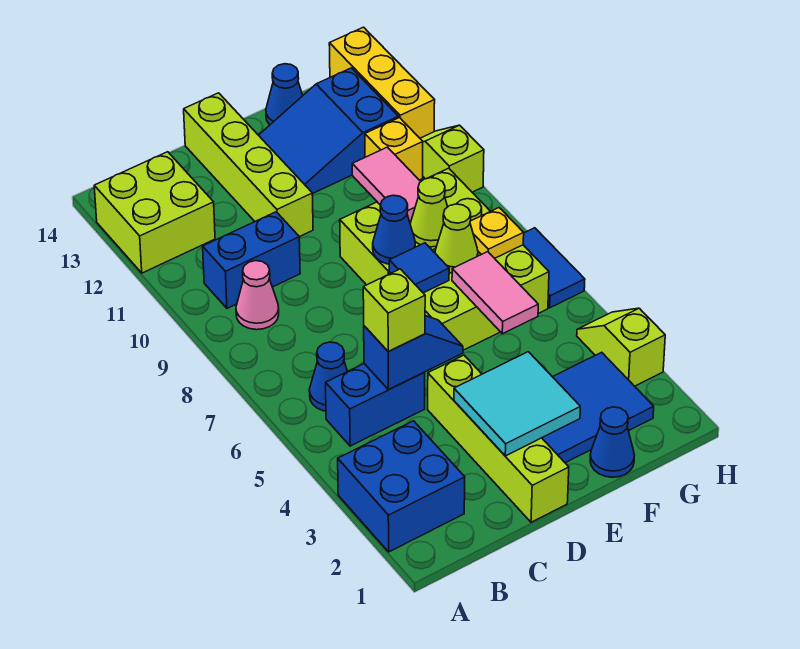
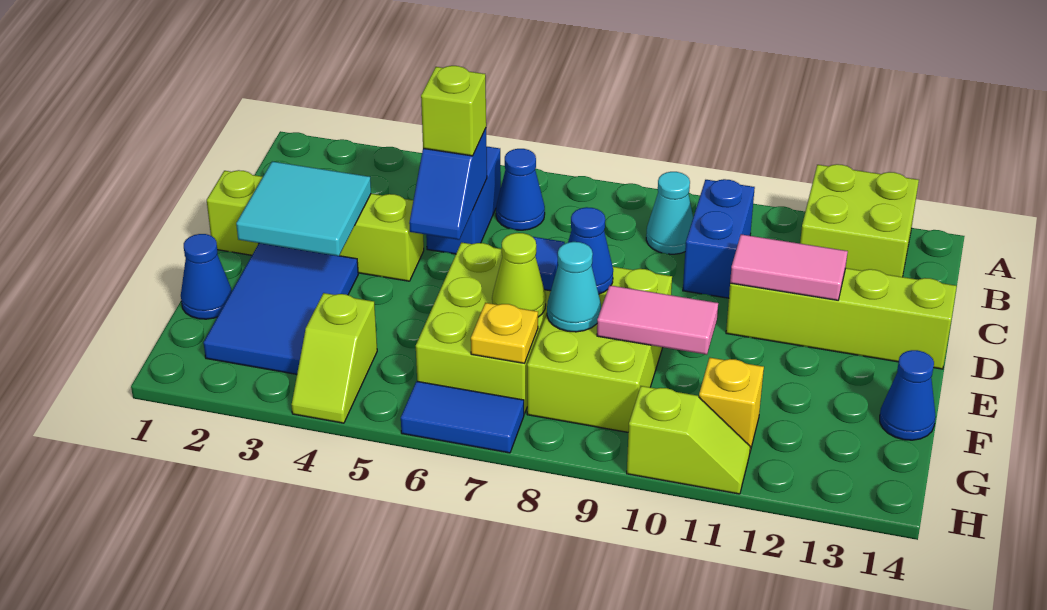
blue brick A2:B3 level 1 -> none
pink cone B9 level 1 -> cyan cone B9 level 1
blue slope E12:G13 level 1 top G -> none
pink tile F5:F6 level 2 -> pink tile D11:D12 level 2
lime cone F8 level 2 -> cyan cone F8 level 2
lime slope H3:H4 level 1 top 3 -> lime slope G4:H4 level 1 top G
yellow brick H12:H14 level 1 -> none

